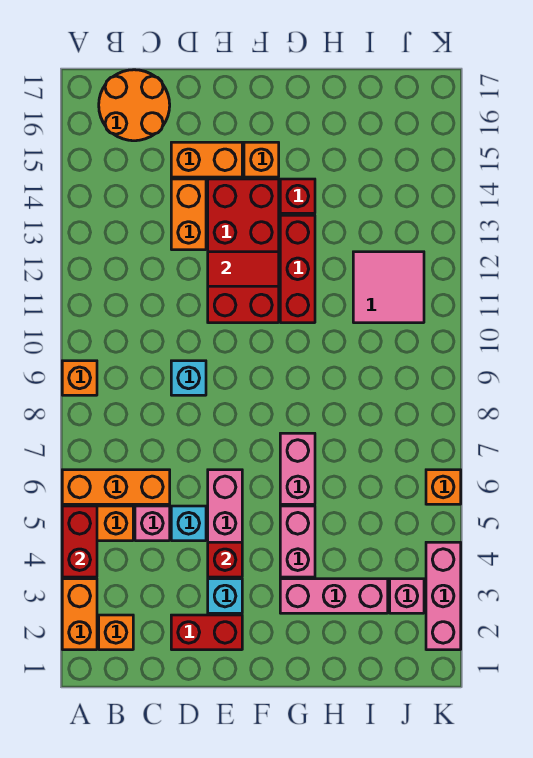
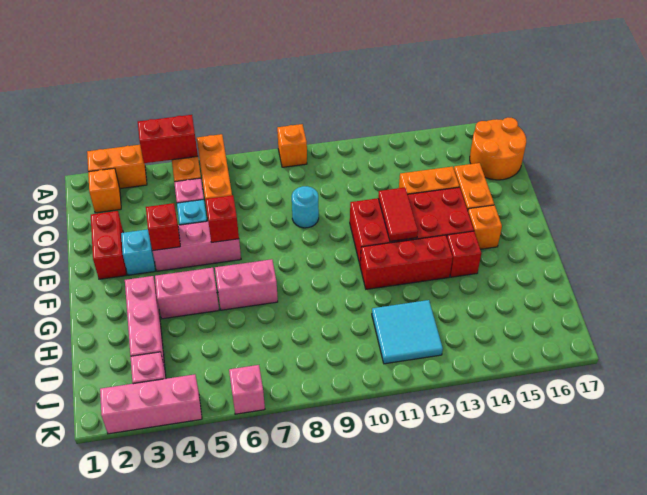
cyan brick D9 level 1 -> cyan round brick D9 level 1
none -> red brick E6 level 2
pink tile I11:J12 level 1 -> cyan tile I11:J12 level 1
orange brick K6 level 1 -> pink brick K6 level 1

